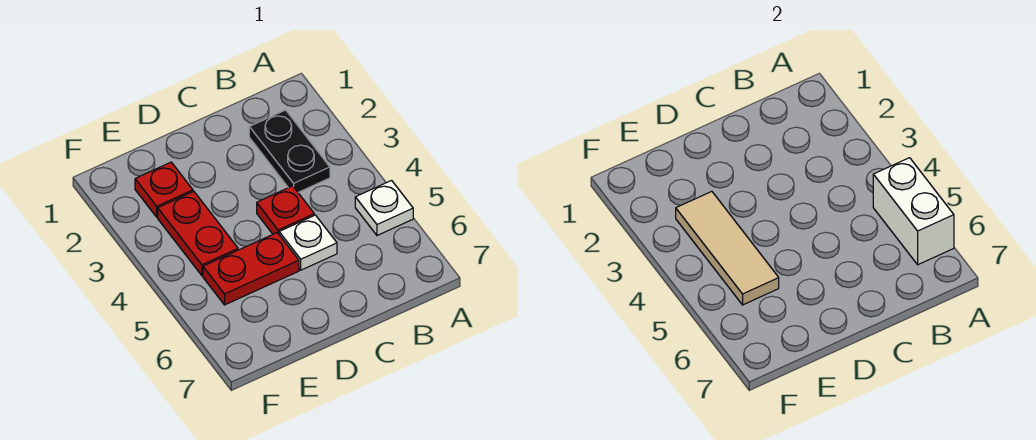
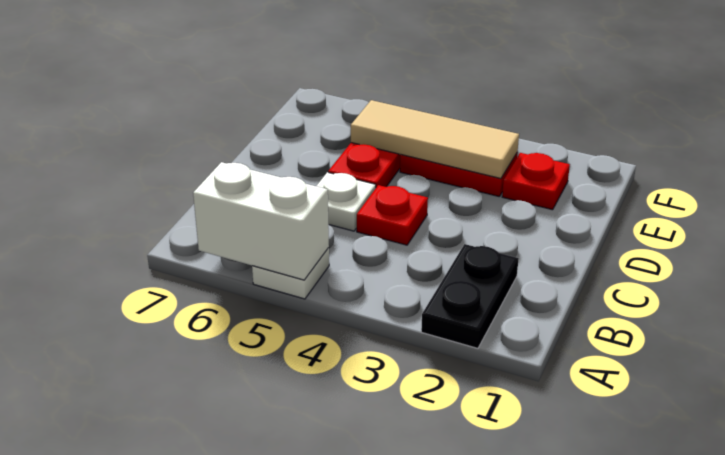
black plate B2:B3 level 1 -> black plate A2:B2 level 1

